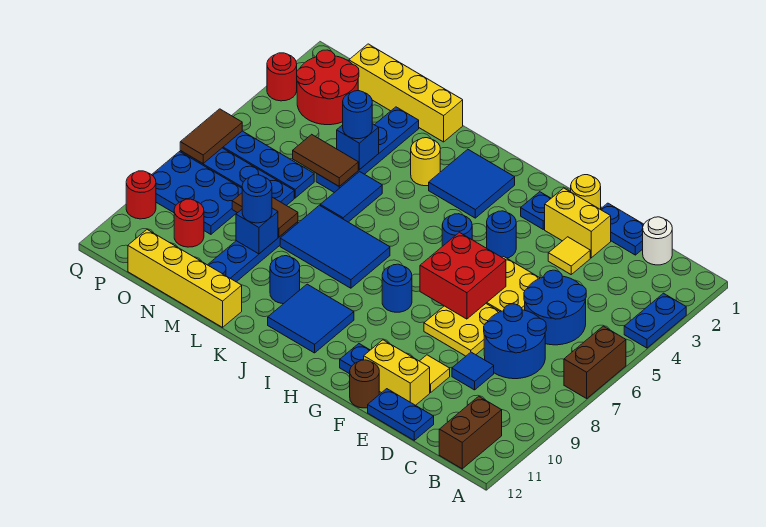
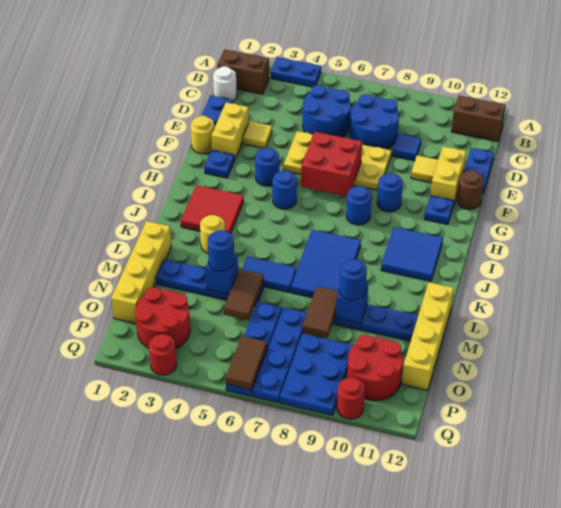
brown brick A6:A7 level 1 -> brown brick B1:B2 level 1
blue tile I2:J3 level 1 -> red tile I2:J3 level 1
blue round brick K10 level 1 -> blue round brick G9 level 1
red round brick O10 level 1 -> red round brick O10:P11 level 1
brown tile Q6:Q7 level 2 -> brown tile P6:Q6 level 2

